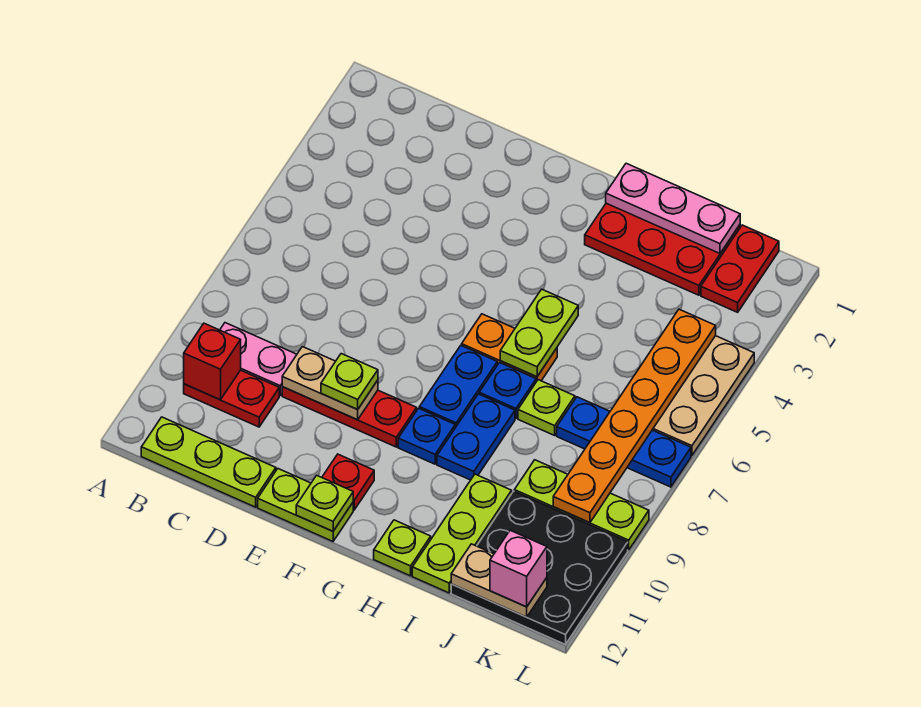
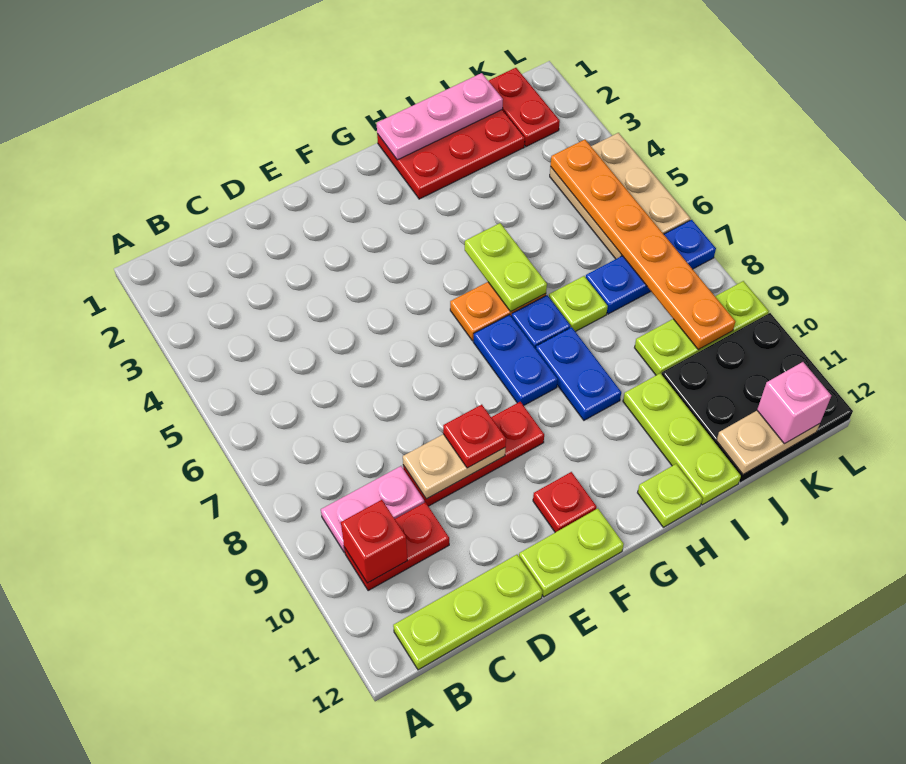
lime plate E9 level 3 -> red plate E9 level 3
lime plate F12 level 2 -> none
blue plate G9 level 1 -> none

